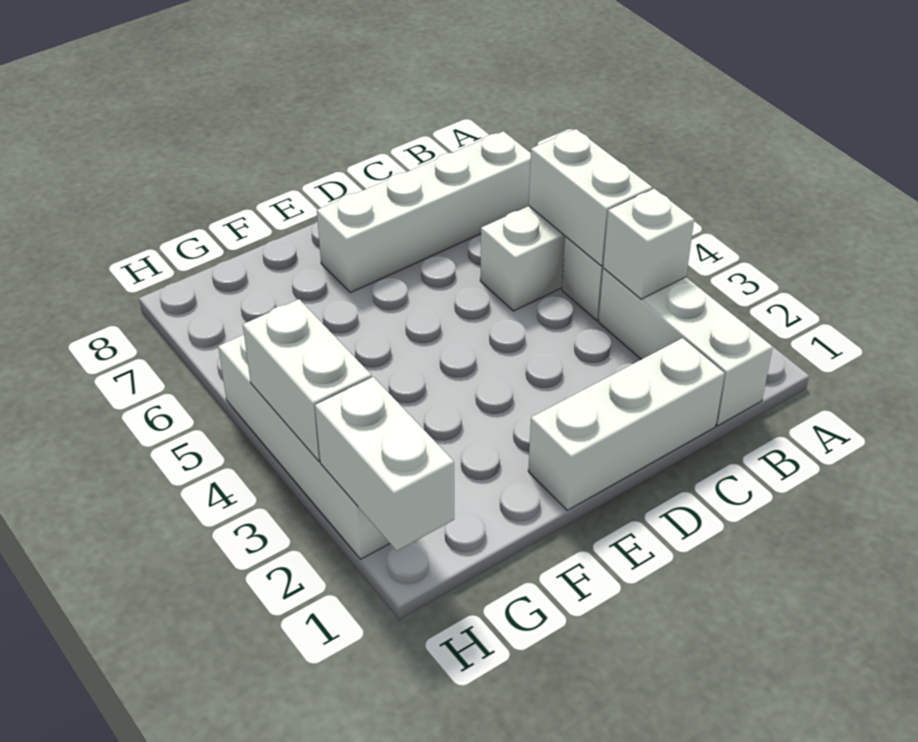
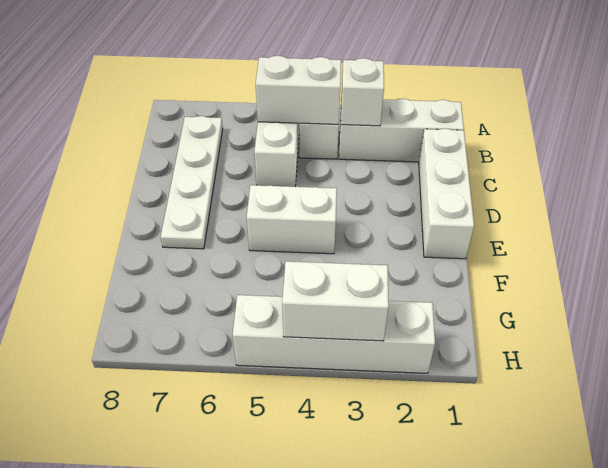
white brick B7:E7 level 1 -> white plate B7:E7 level 1
white brick H1:H2 level 2 -> white brick E4:E5 level 1

